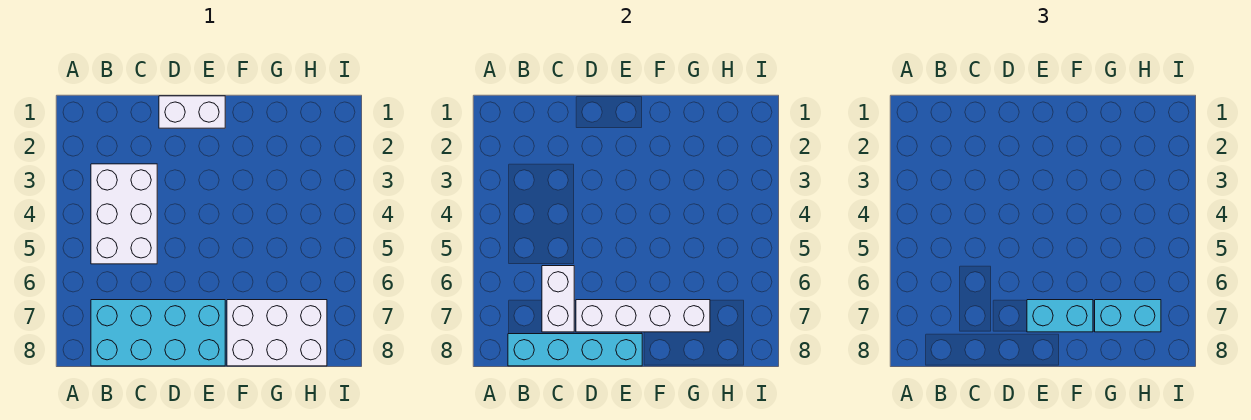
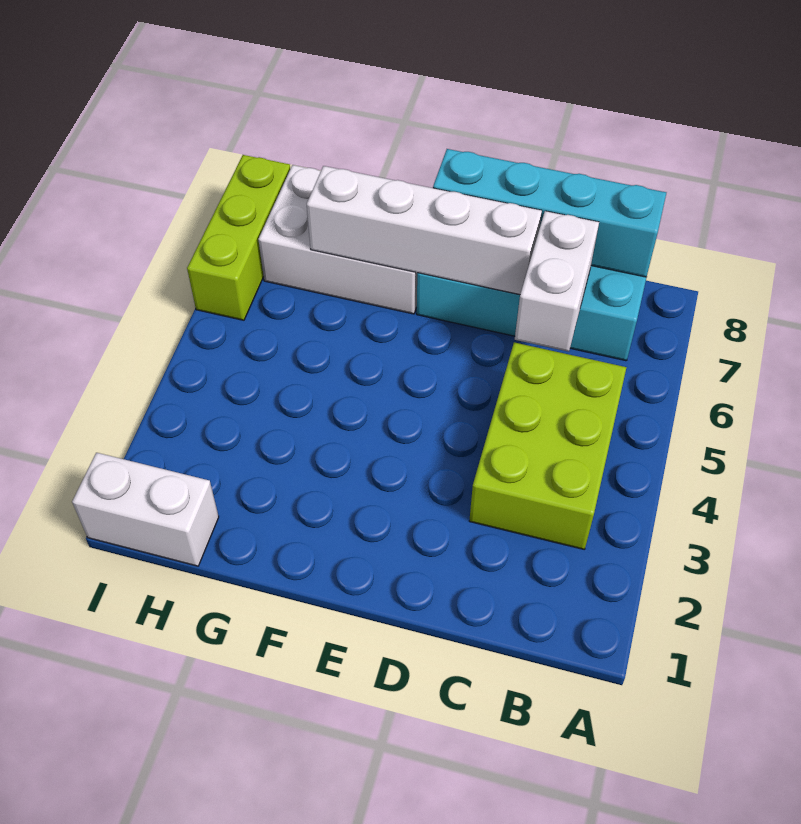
white brick B3:C5 level 1 -> lime brick B3:C5 level 1
white brick D1:E1 level 1 -> white brick H1:I1 level 1
cyan brick E7:F7 level 3 -> none
cyan brick G7:H7 level 3 -> none
none -> lime brick I6:I8 level 1

